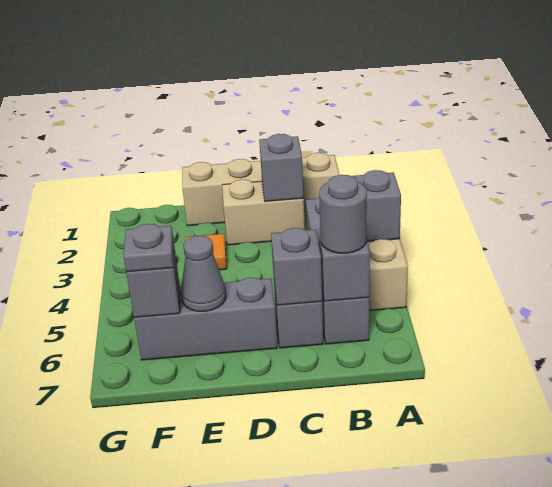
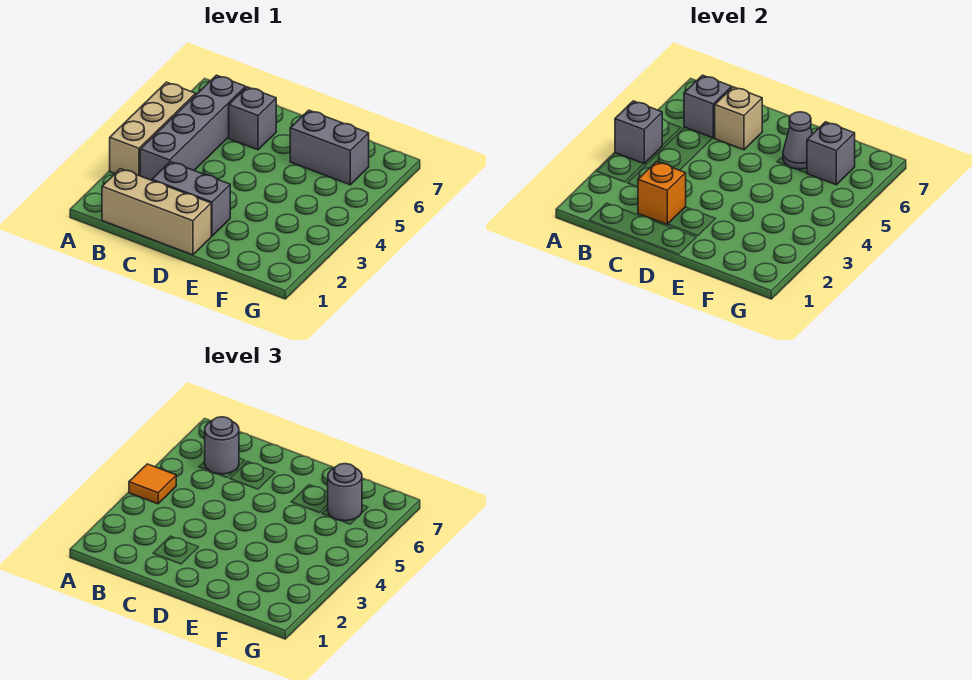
tan brick B1:E1 level 1 -> tan brick B1:D1 level 1
tan brick C2:D2 level 1 -> grey brick C2:D2 level 1
grey brick C2 level 2 -> orange brick C2 level 2
grey brick C6 level 2 -> tan brick C6 level 2
grey brick D6:F6 level 1 -> grey brick E6:F6 level 1
orange tile E3 level 1 -> orange tile A4 level 3
grey plate F6 level 3 -> grey round brick F6 level 3

